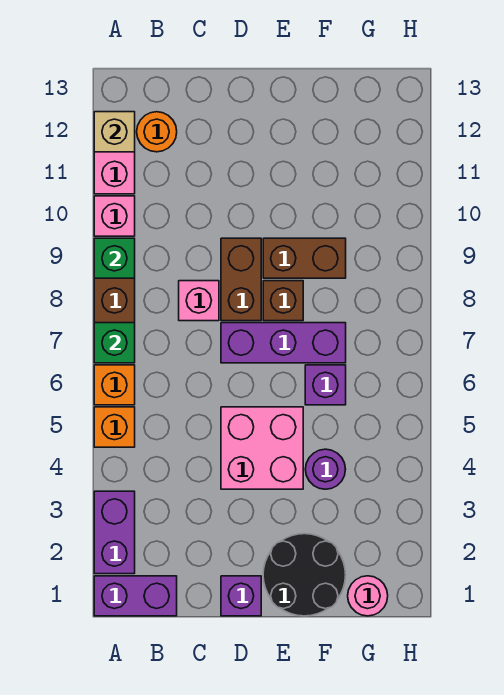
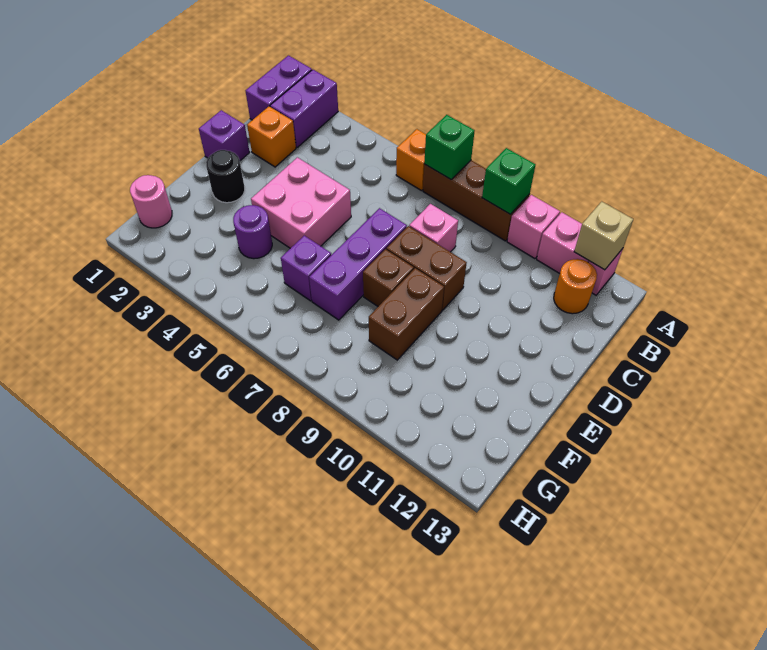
purple brick A2:A3 level 1 -> purple brick A2:B2 level 1
orange brick A5 level 1 -> orange brick C2 level 1
black round brick E1:F2 level 1 -> black round brick E2 level 1

